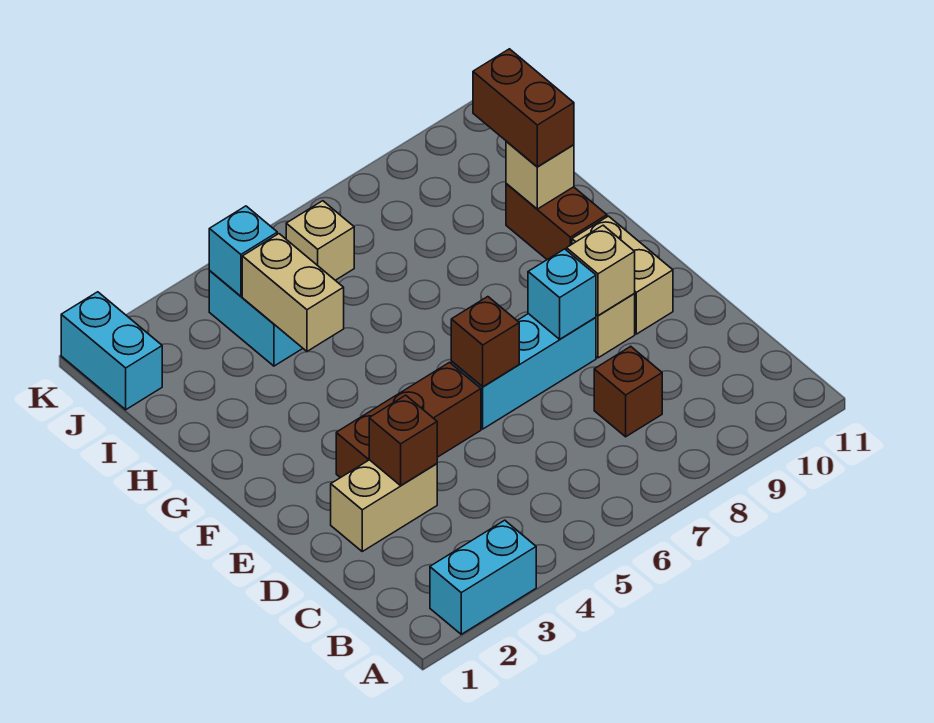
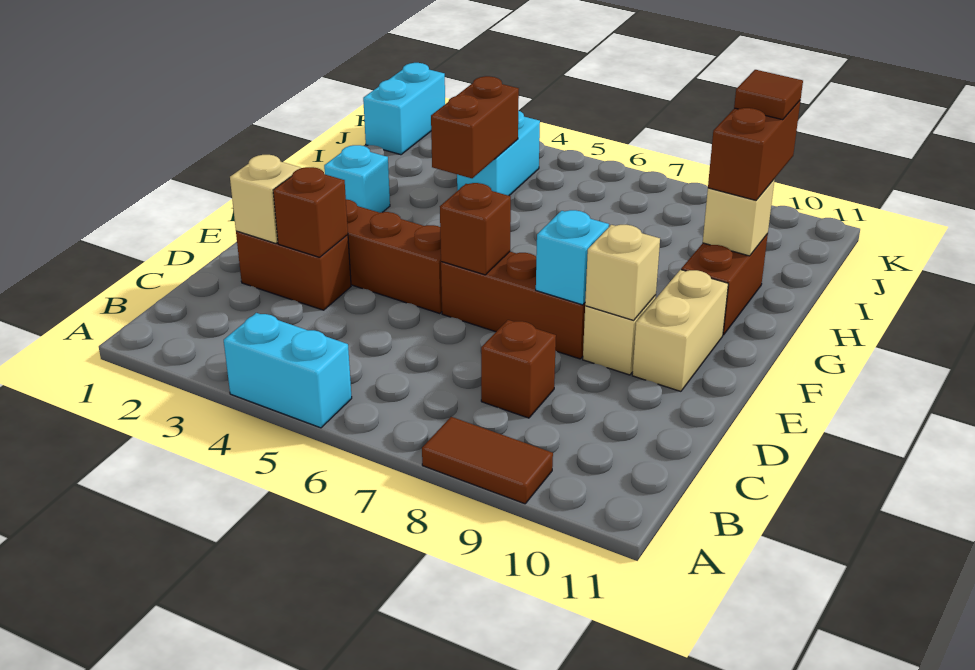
cyan brick A2:A3 level 1 -> cyan brick A4:A5 level 1
none -> brown tile A8:A9 level 1
tan brick D2:D3 level 1 -> brown brick D2:D3 level 1
cyan brick E6:E8 level 1 -> brown brick E6:E8 level 1
tan brick H4:I4 level 2 -> brown brick H4:I4 level 2
none -> brown tile I10 level 4
cyan brick J4 level 2 -> cyan brick G2 level 1
tan brick J6 level 1 -> tan brick D2 level 2

